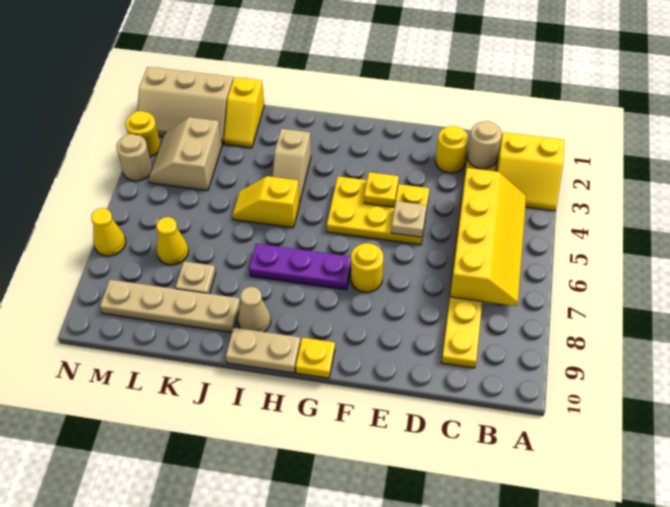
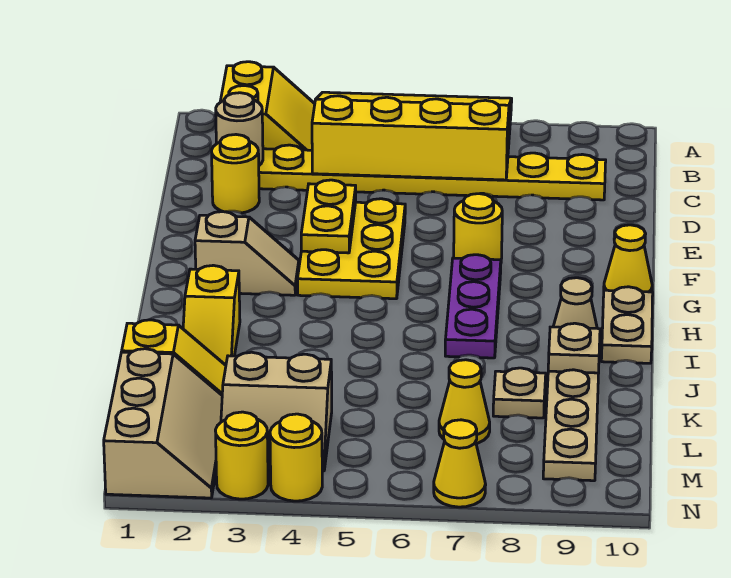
yellow slope B4:C7 level 2 top C -> yellow slope A4:C7 level 2 top C
tan plate E5 level 2 -> tan plate J9 level 2
yellow plate F4 level 2 -> yellow plate E4:F4 level 2
yellow plate G10 level 1 -> yellow cone G10 level 1
tan slope I3:I4 level 1 top 3 -> tan slope G2:G3 level 1 top 2
yellow slope I5:J5 level 1 top I -> yellow slope I2:J2 level 1 top I
tan round brick N4 level 1 -> yellow round brick N4 level 1

